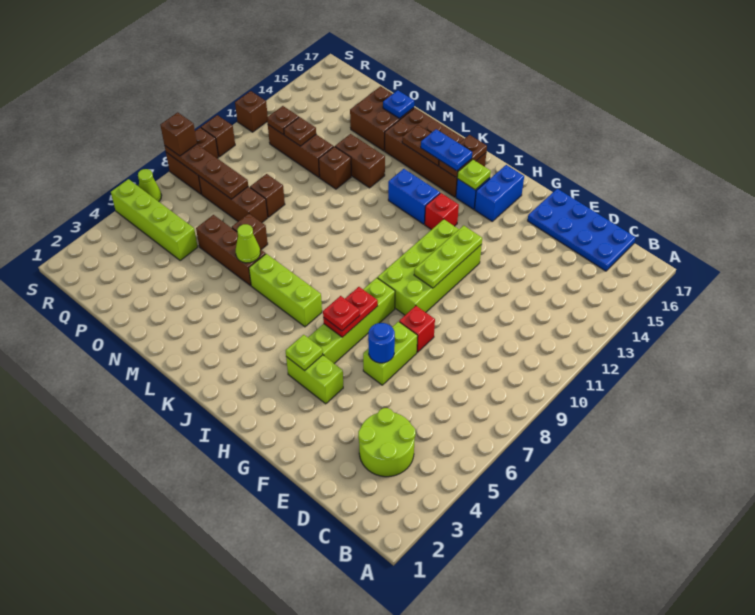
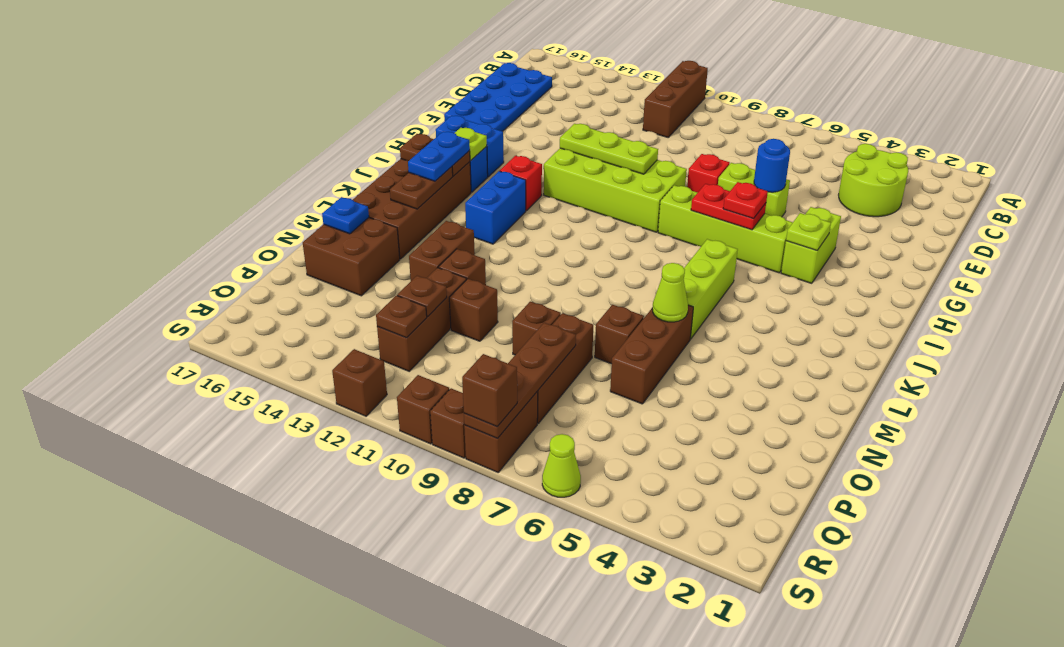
none -> brown brick A11:C11 level 1
none -> brown brick O11 level 1
lime brick P5:S5 level 1 -> none

